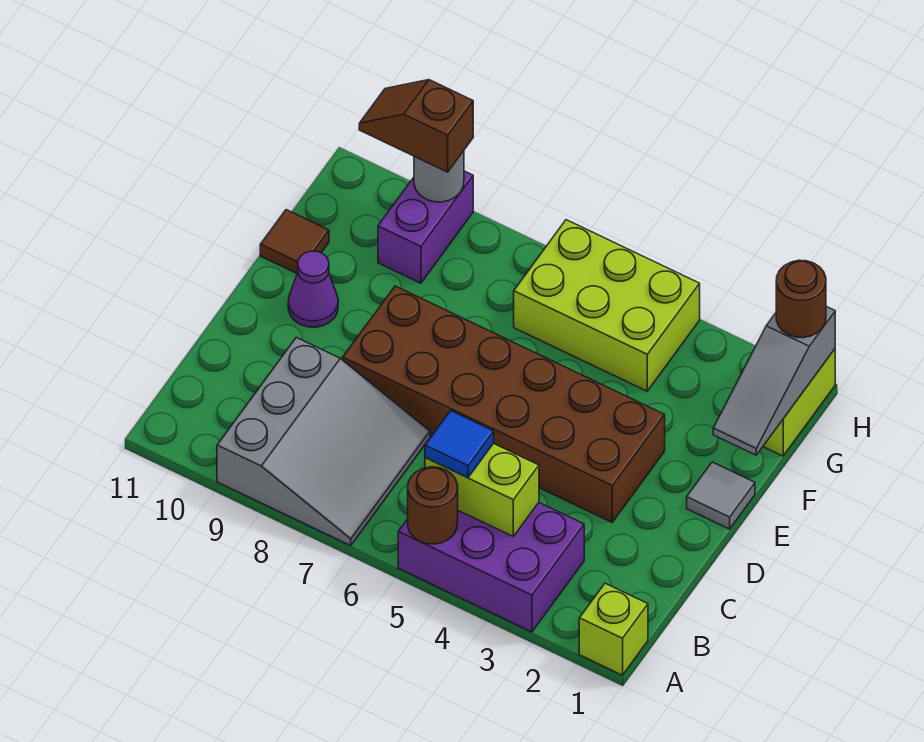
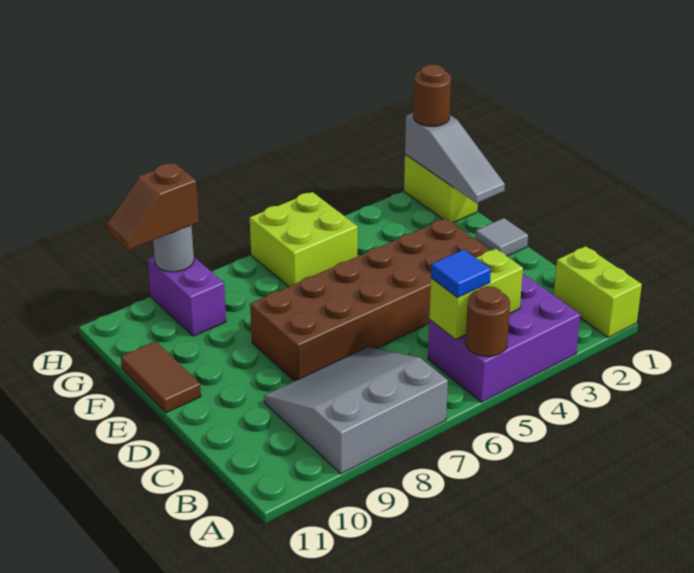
lime brick A1 level 1 -> lime brick A1:B1 level 1
grey slope A7:C9 level 1 top 9 -> grey slope A7:C9 level 1 top A
purple cone E10 level 1 -> none
brown tile F11 level 1 -> brown tile E11:F11 level 1
lime brick G4:H6 level 1 -> lime brick G5:H6 level 1

